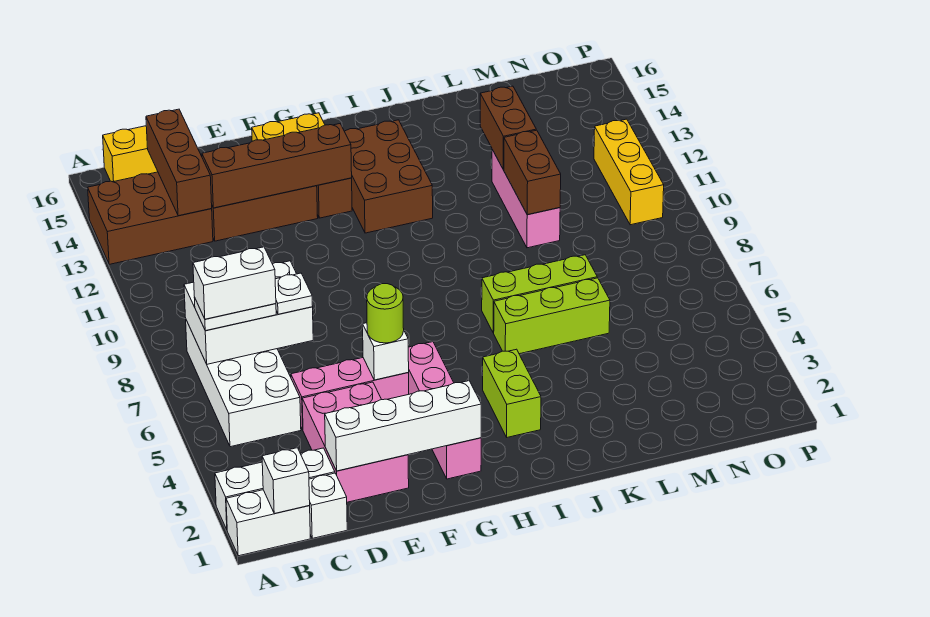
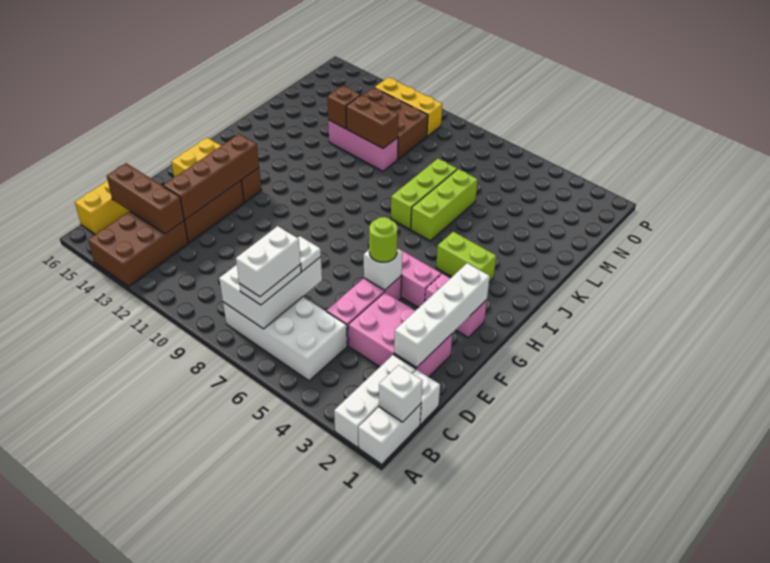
brown brick H12:I14 level 1 -> brown brick M10:N12 level 1
brown brick L12:L13 level 2 -> brown brick L12 level 2

